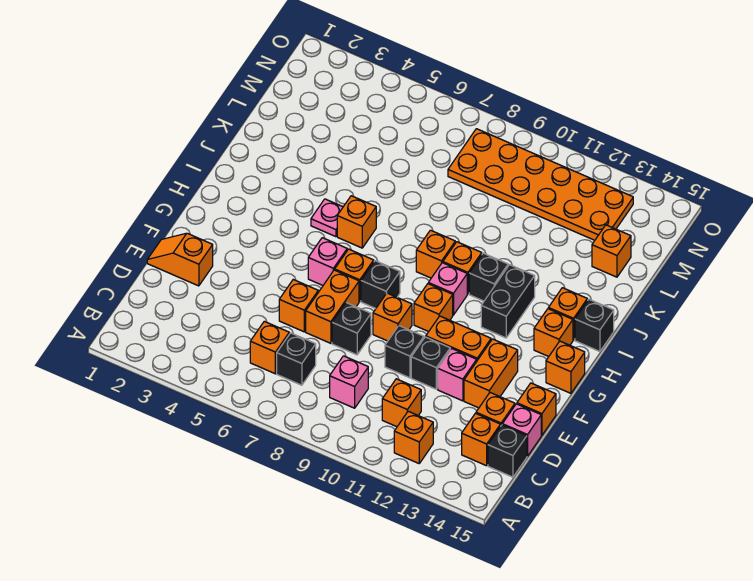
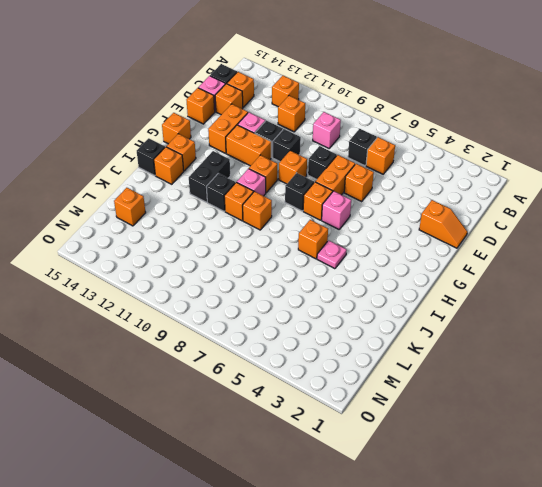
orange plate M8:N13 level 1 -> none

